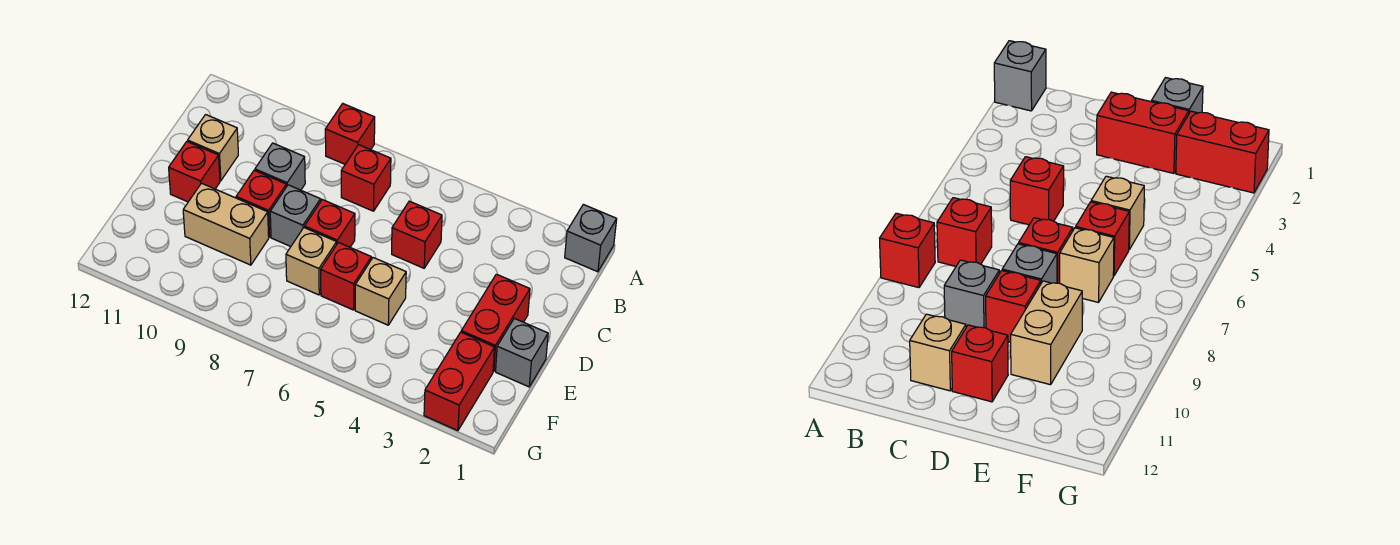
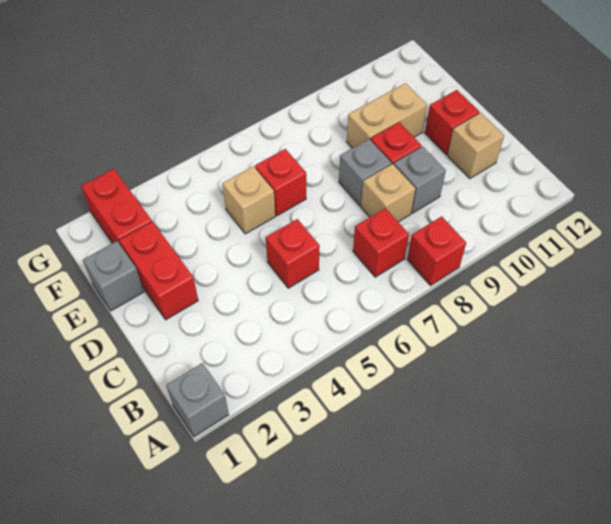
red brick D7 level 1 -> none
tan brick E7 level 1 -> tan brick C8 level 1

